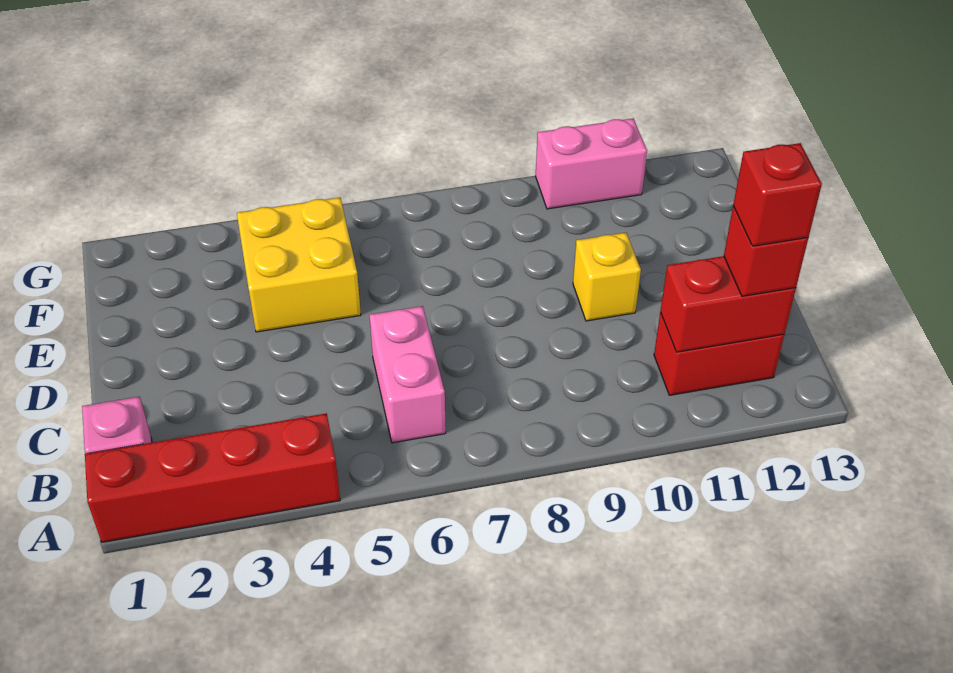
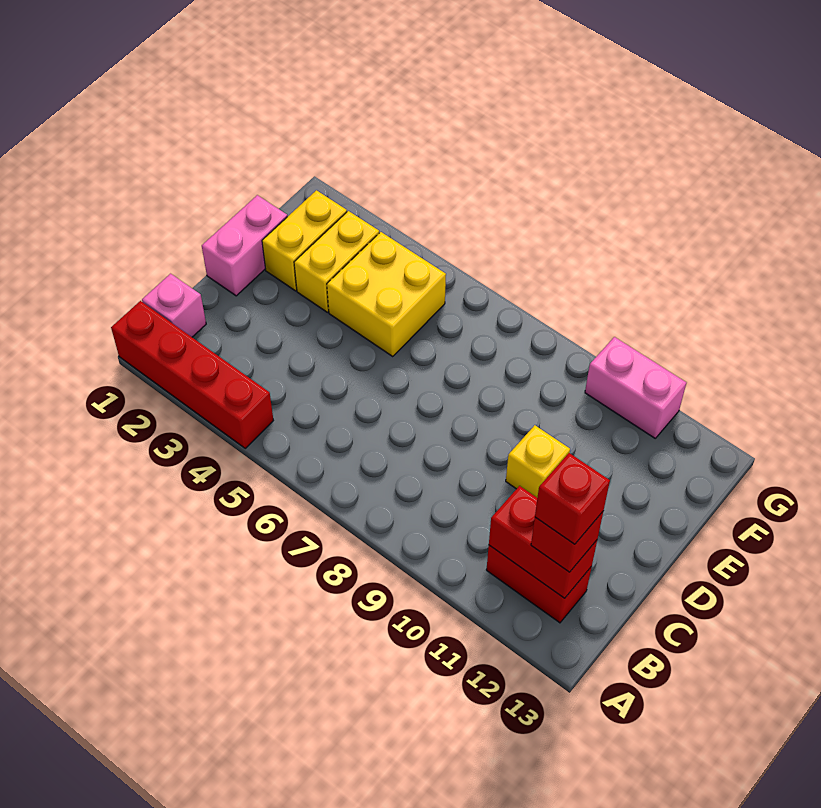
pink brick B6:C6 level 1 -> pink brick D1:E1 level 1
none -> yellow brick E2:F2 level 1
none -> yellow brick E3:F3 level 1

